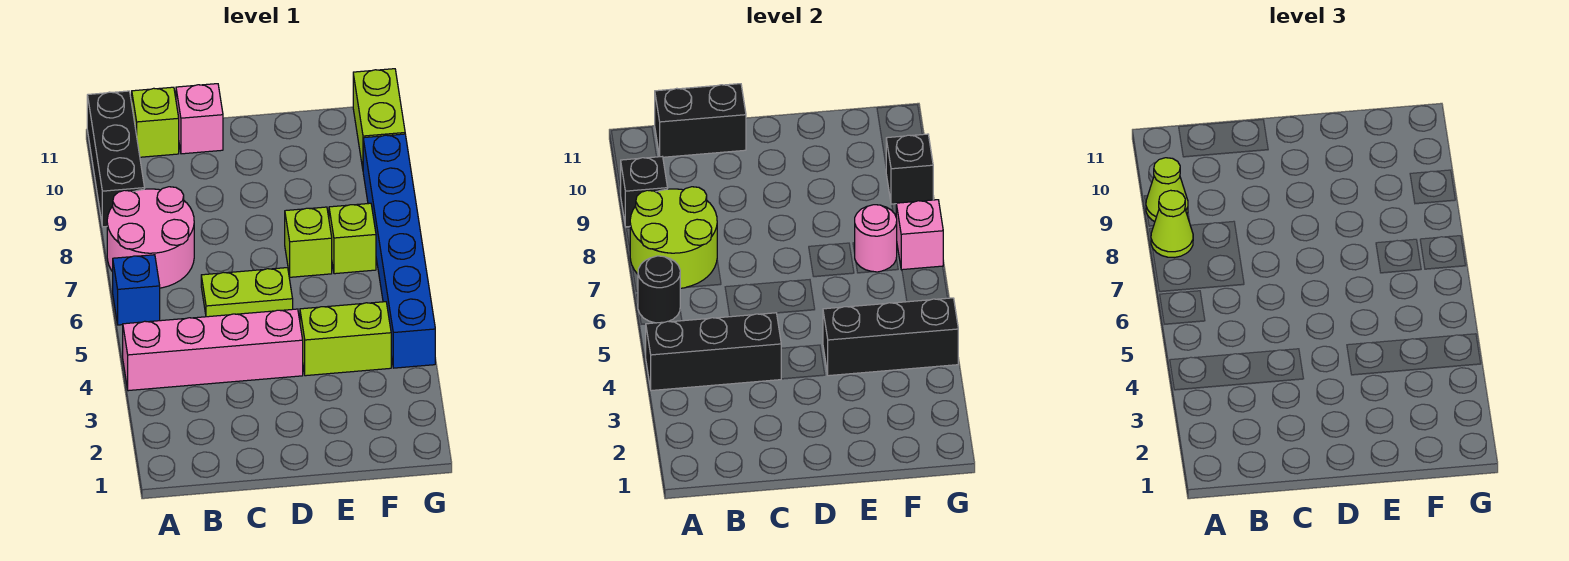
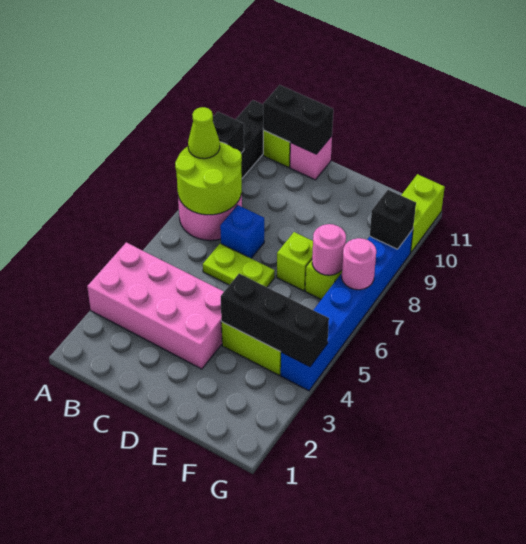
pink brick A4:D4 level 1 -> pink brick A3:D4 level 1
black brick A4:C4 level 2 -> none
blue brick A6 level 1 -> blue brick C7 level 1
black round brick A6 level 2 -> none
lime cone A9 level 3 -> none
pink brick G7 level 2 -> pink round brick G7 level 2

